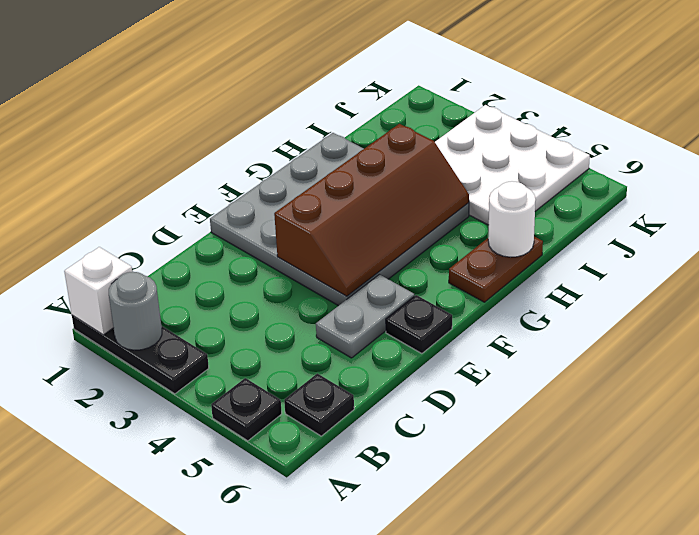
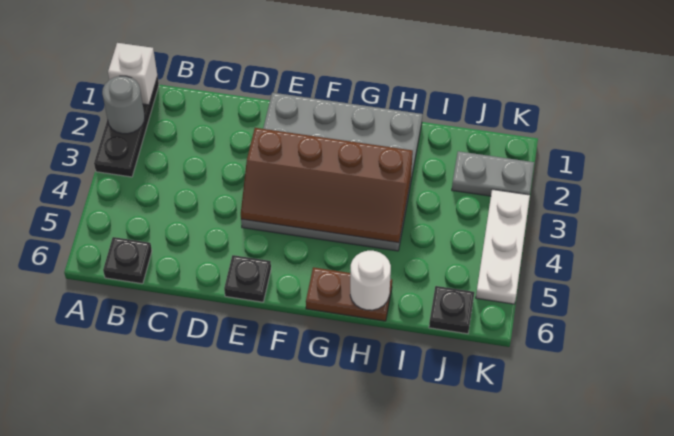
black plate A5 level 1 -> black plate J6 level 1
grey plate D5:E5 level 1 -> grey plate J2:K2 level 1
white plate I3:K5 level 1 -> white plate K3:K5 level 1

